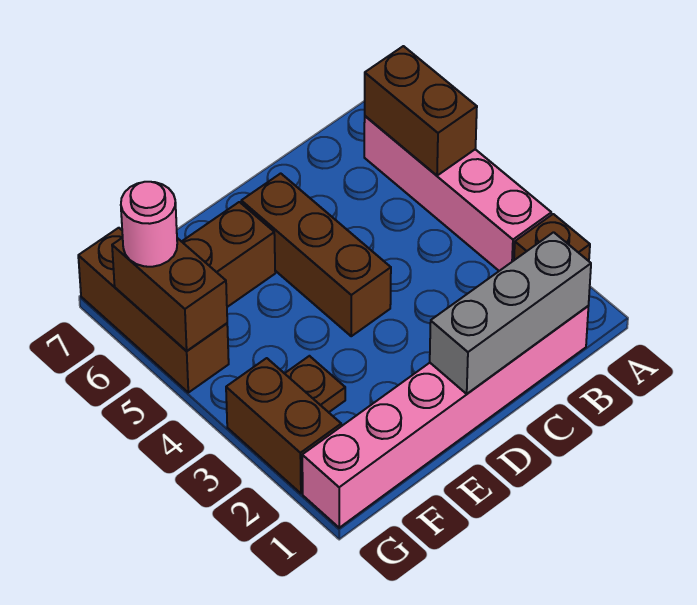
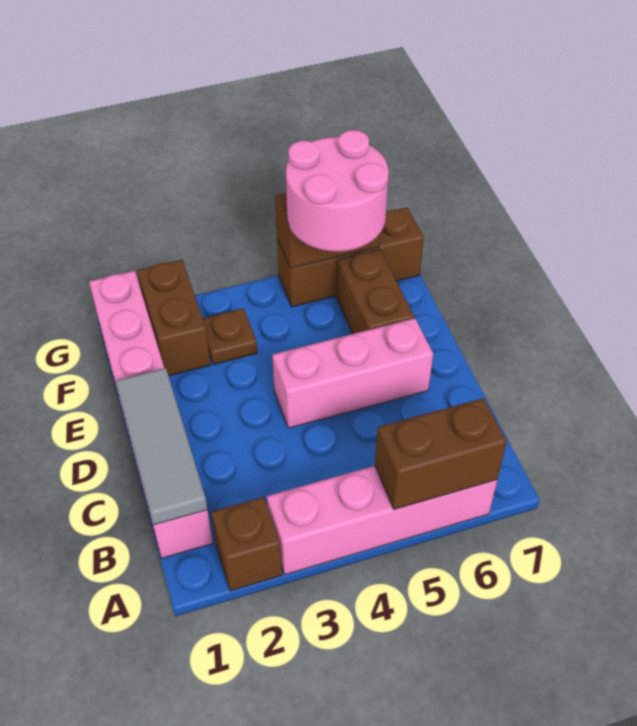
grey brick B1:D1 level 2 -> grey tile B1:D1 level 2
brown brick D4:D6 level 1 -> pink brick D4:D6 level 1
brown brick G2:G3 level 1 -> brown brick F2:G2 level 1
pink round brick G6 level 3 -> pink round brick F5:G6 level 3

